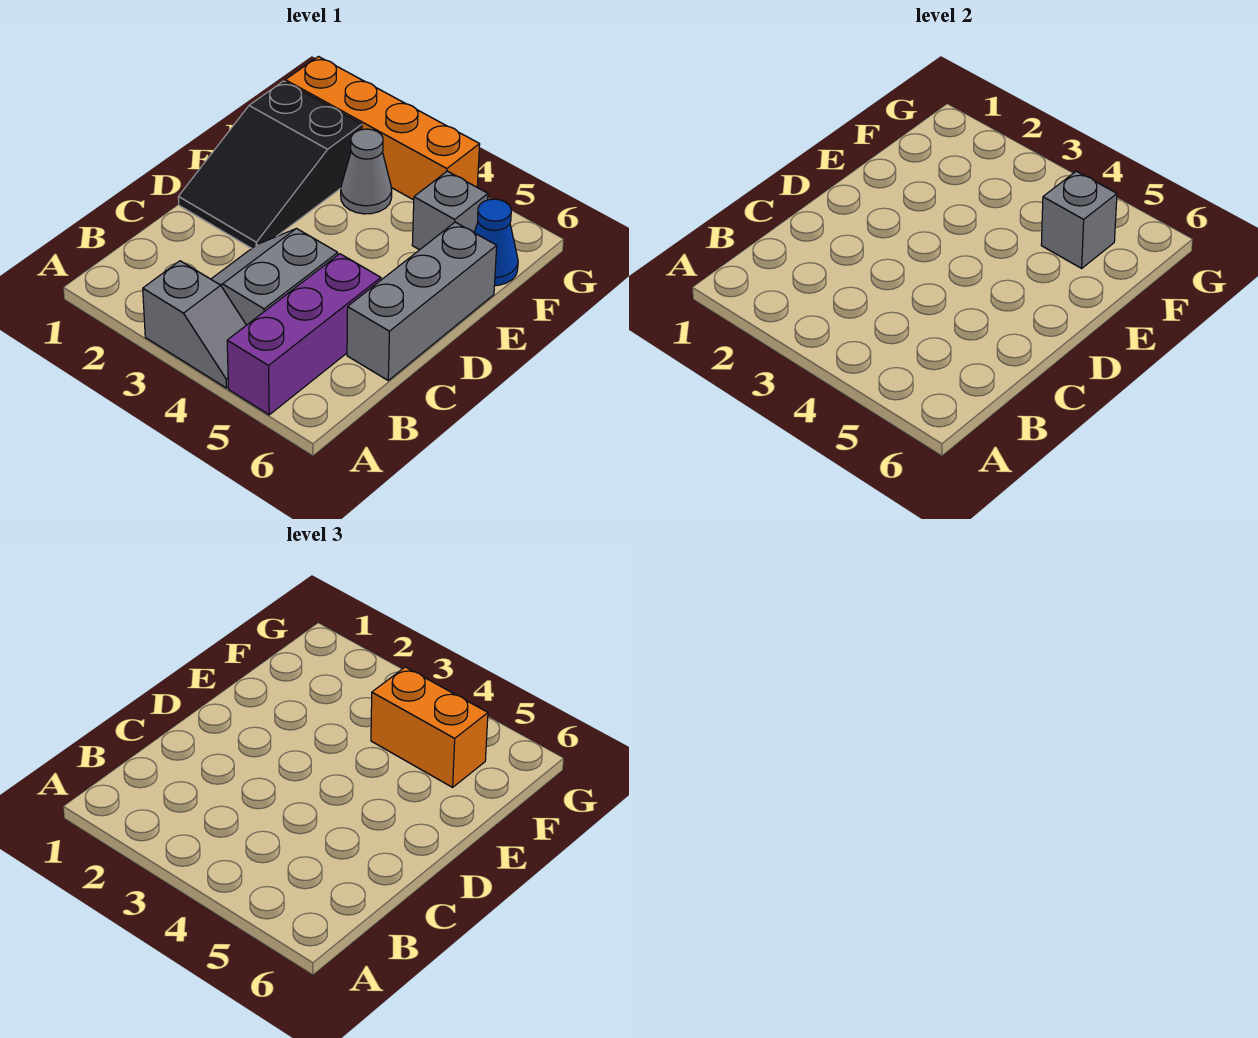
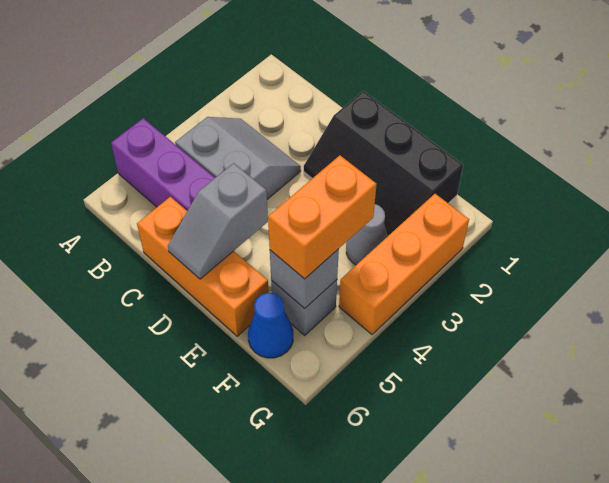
grey slope A3:A4 level 1 top 3 -> grey slope D5:D6 level 2 top 5
grey brick C6:E6 level 1 -> orange brick C6:E6 level 1
black slope D1:F2 level 1 top F -> black slope D1:F2 level 1 top 1
orange brick G1:G4 level 1 -> orange brick G2:G4 level 1

